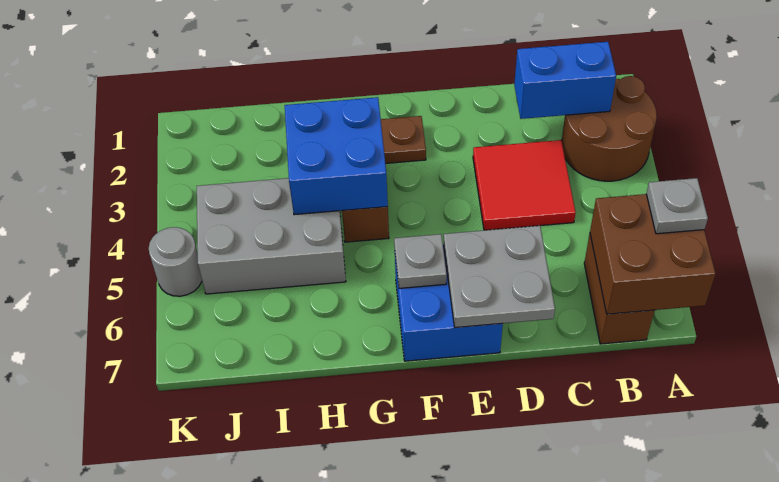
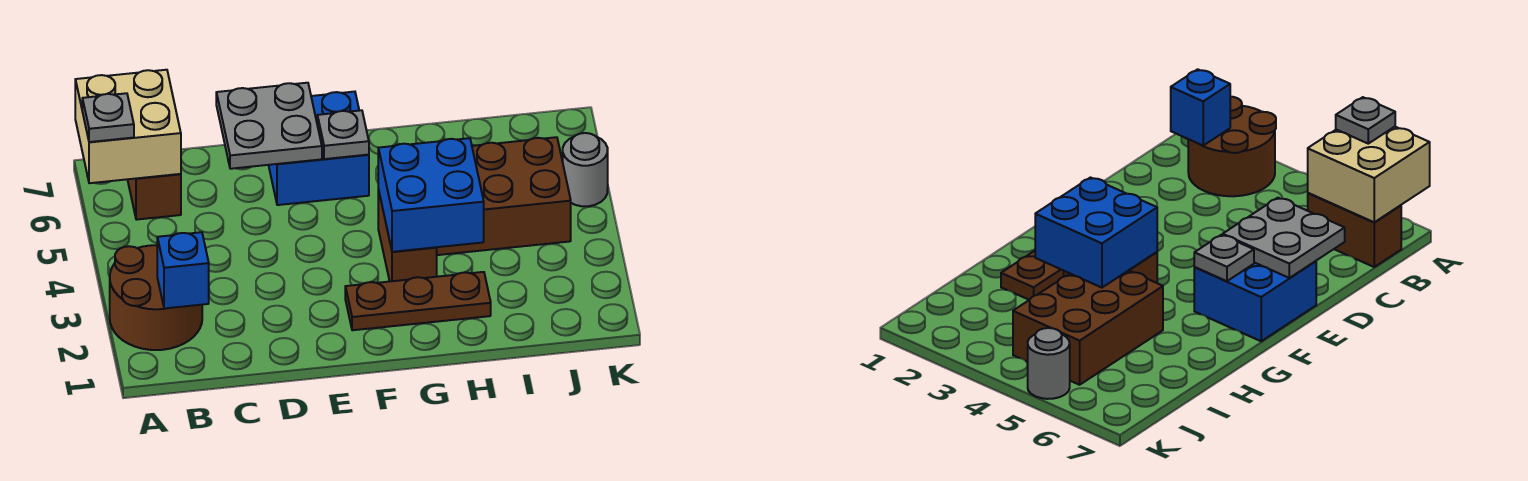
brown brick A6:B7 level 2 -> tan brick A6:B7 level 2
blue brick B2:C2 level 2 -> blue brick B2 level 2
red tile C3:D4 level 1 -> none
grey brick H4:J5 level 1 -> brown brick H4:J5 level 1

